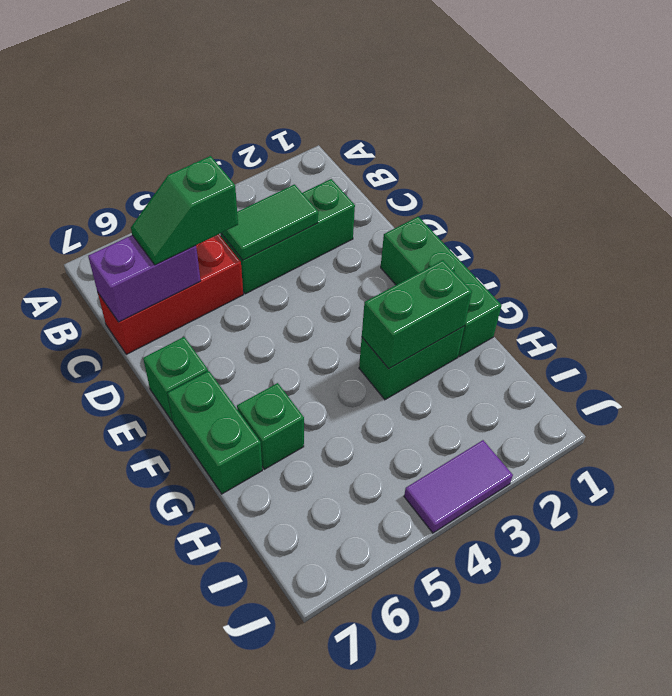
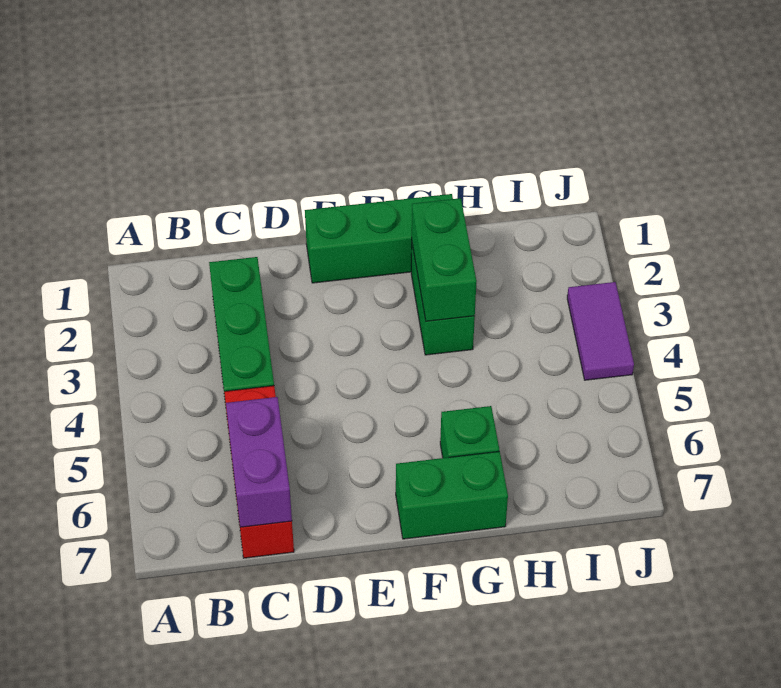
green tile C3:C4 level 2 -> none
green slope C5:C6 level 3 top 5 -> none
green brick E7 level 1 -> none

